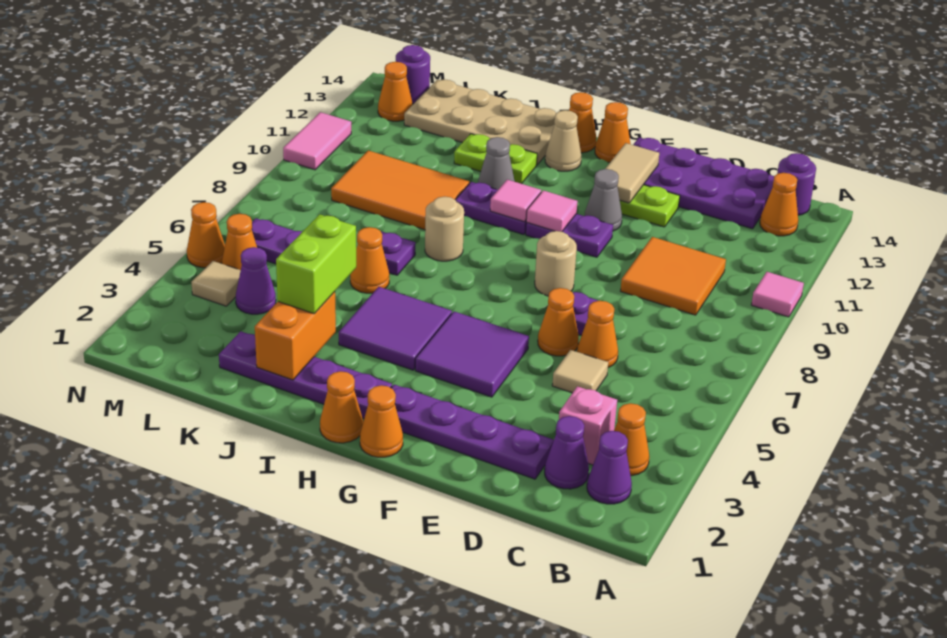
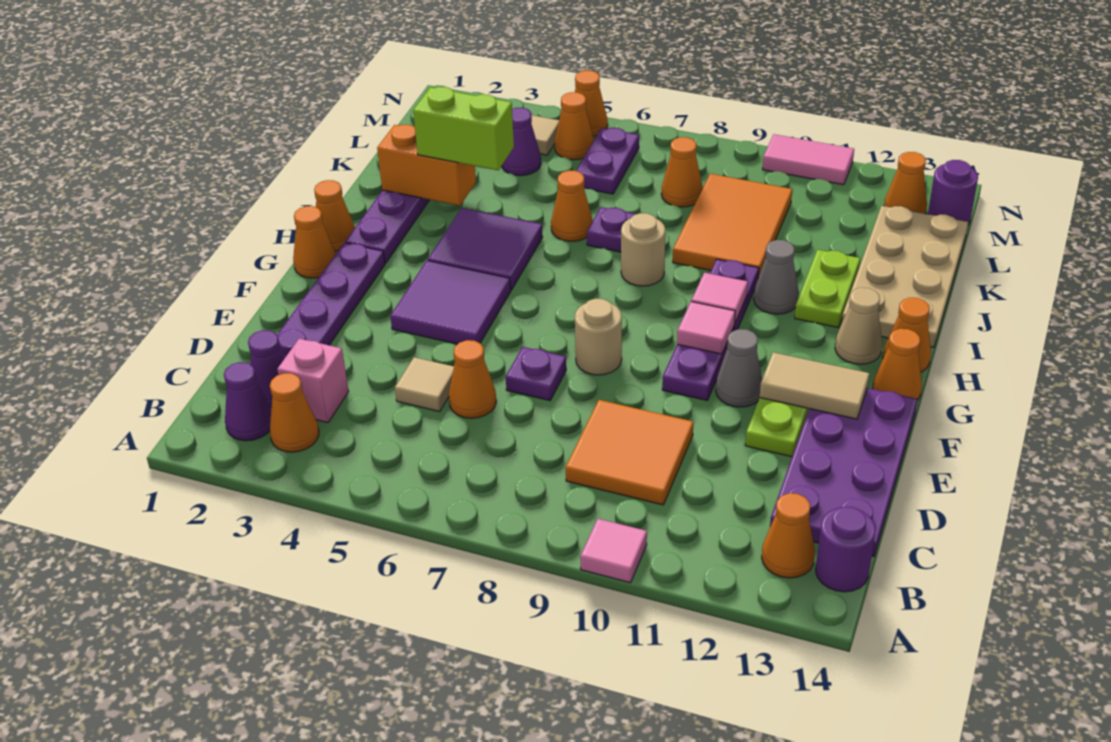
orange cone E6 level 1 -> orange cone L8 level 1

